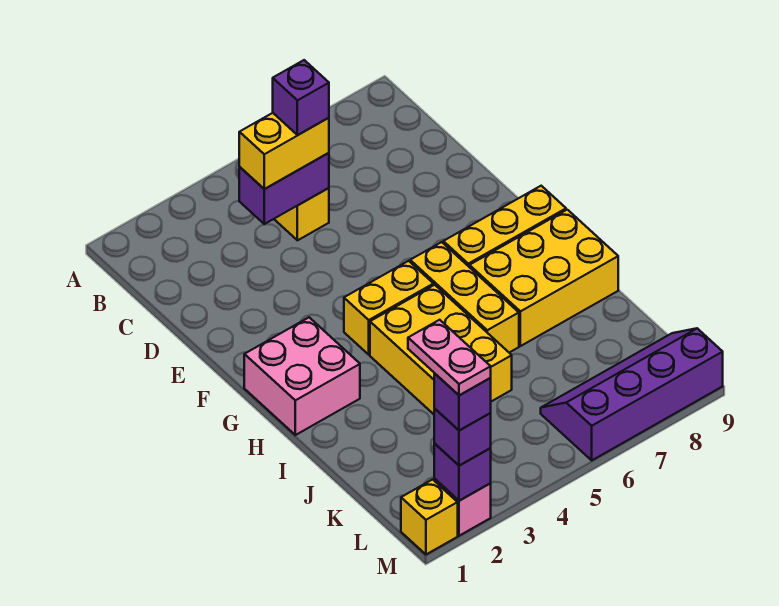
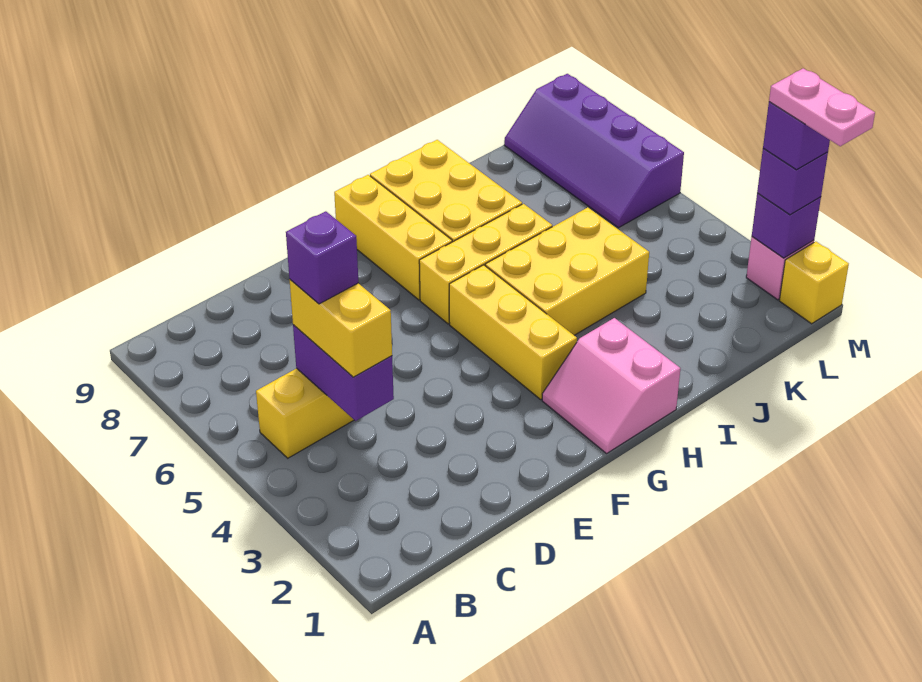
pink brick G1:H2 level 1 -> pink slope G1:H2 level 1 top H
yellow brick G4:G5 level 1 -> yellow brick G3:G5 level 1
pink plate L2:M2 level 5 -> pink plate M1:M2 level 5

